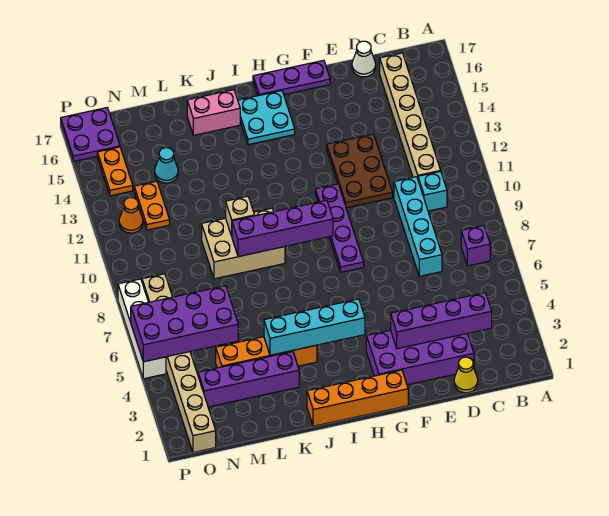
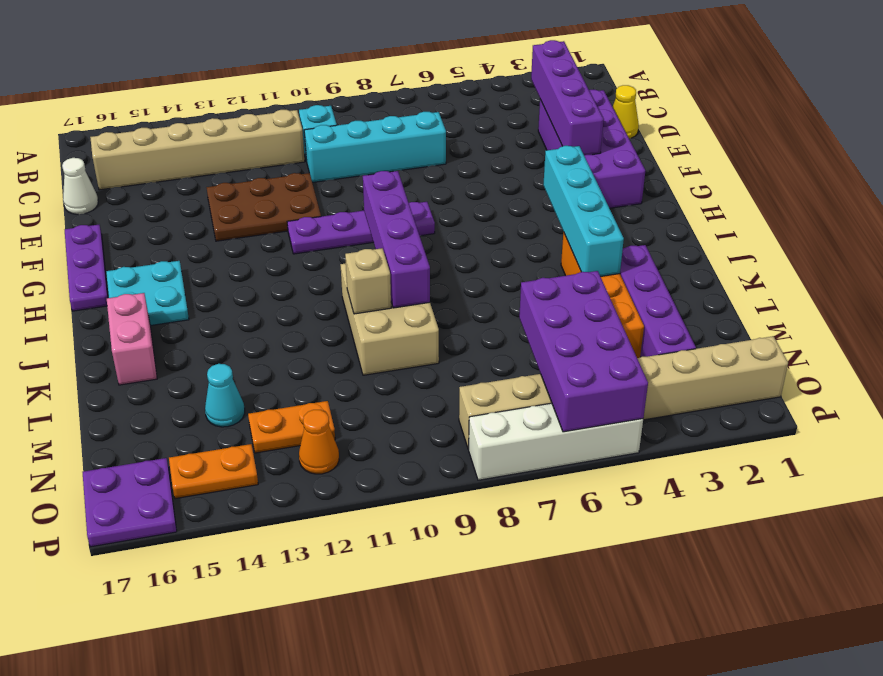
purple brick B7 level 1 -> none
orange brick G1:J1 level 1 -> none

